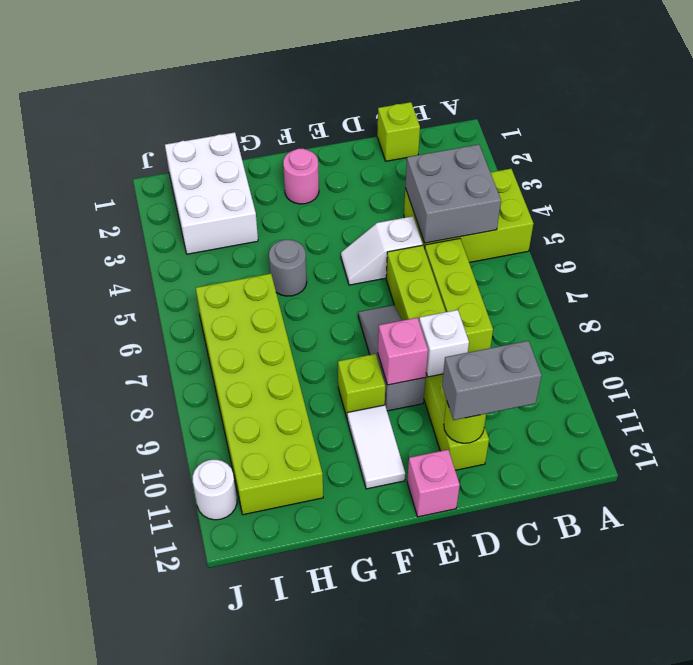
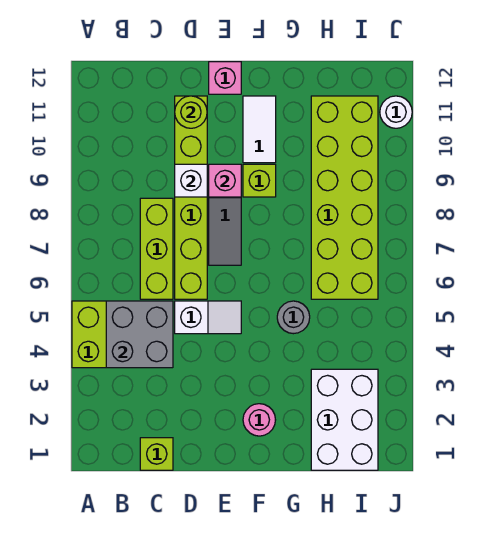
grey brick C11:D11 level 3 -> none

